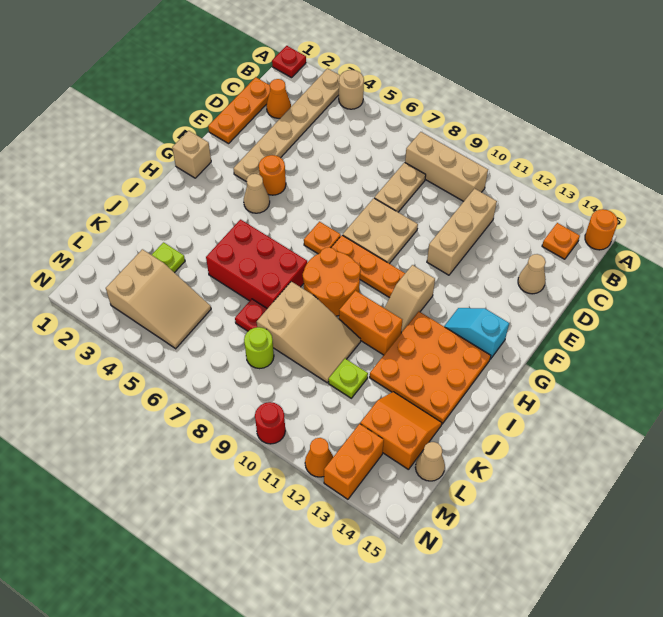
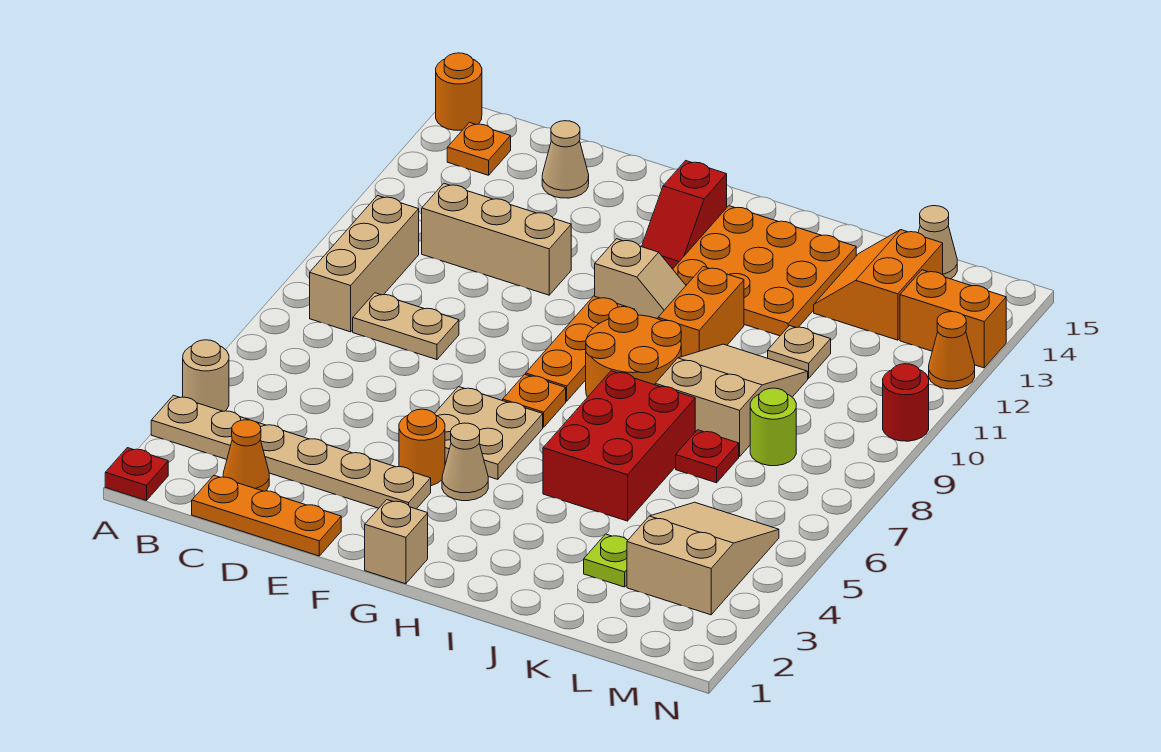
tan plate E8:F9 level 1 -> tan plate F5:G6 level 1
cyan slope G13:G14 level 1 top 14 -> red slope G13:G14 level 1 top 14
lime plate K11 level 1 -> tan plate K11 level 1

